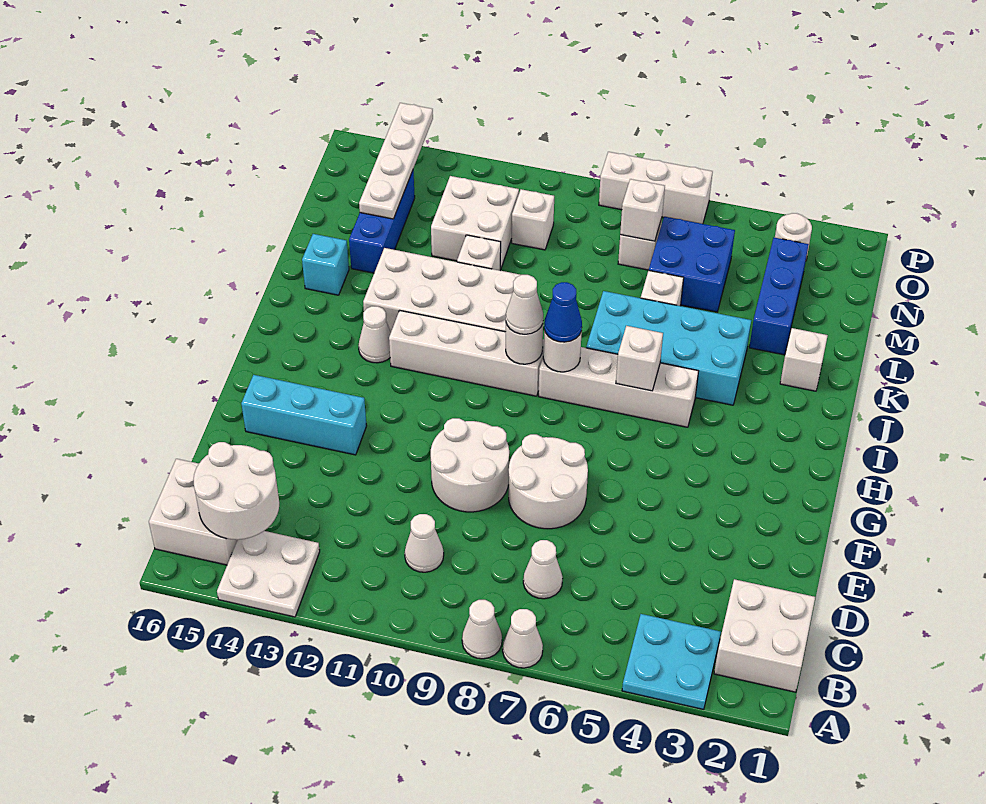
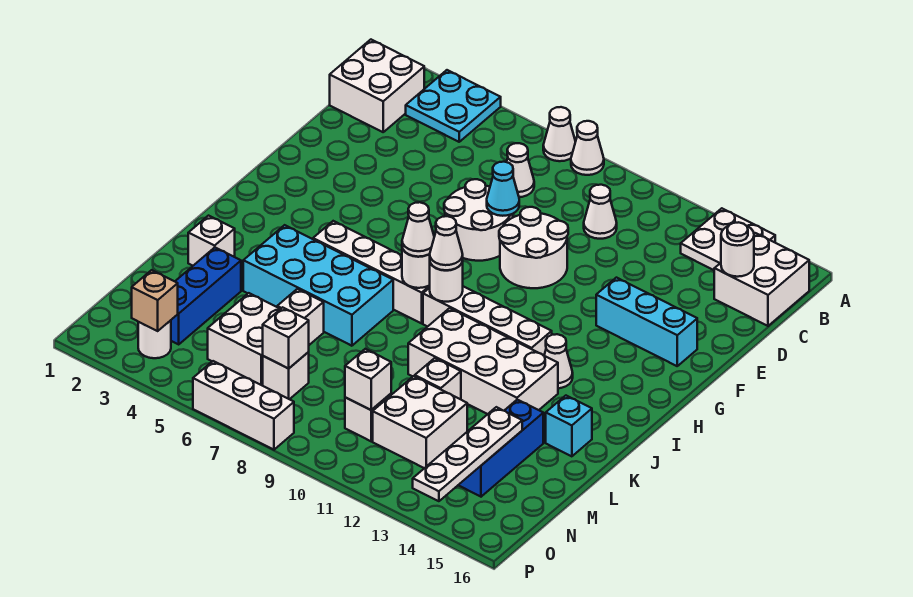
white round brick B14:C15 level 2 -> white round brick C15 level 2
none -> cyan cone E8 level 2
white brick I6 level 2 -> white brick N10 level 2
blue cone I8 level 3 -> white cone I8 level 3
blue brick M5:N6 level 1 -> white brick M5:N6 level 1
none -> tan brick O3 level 2

